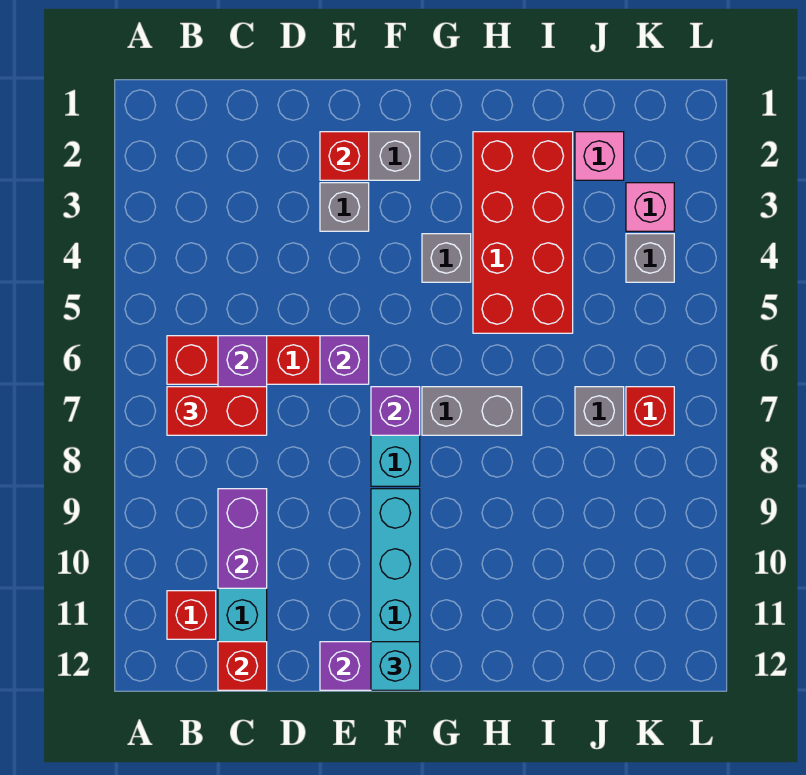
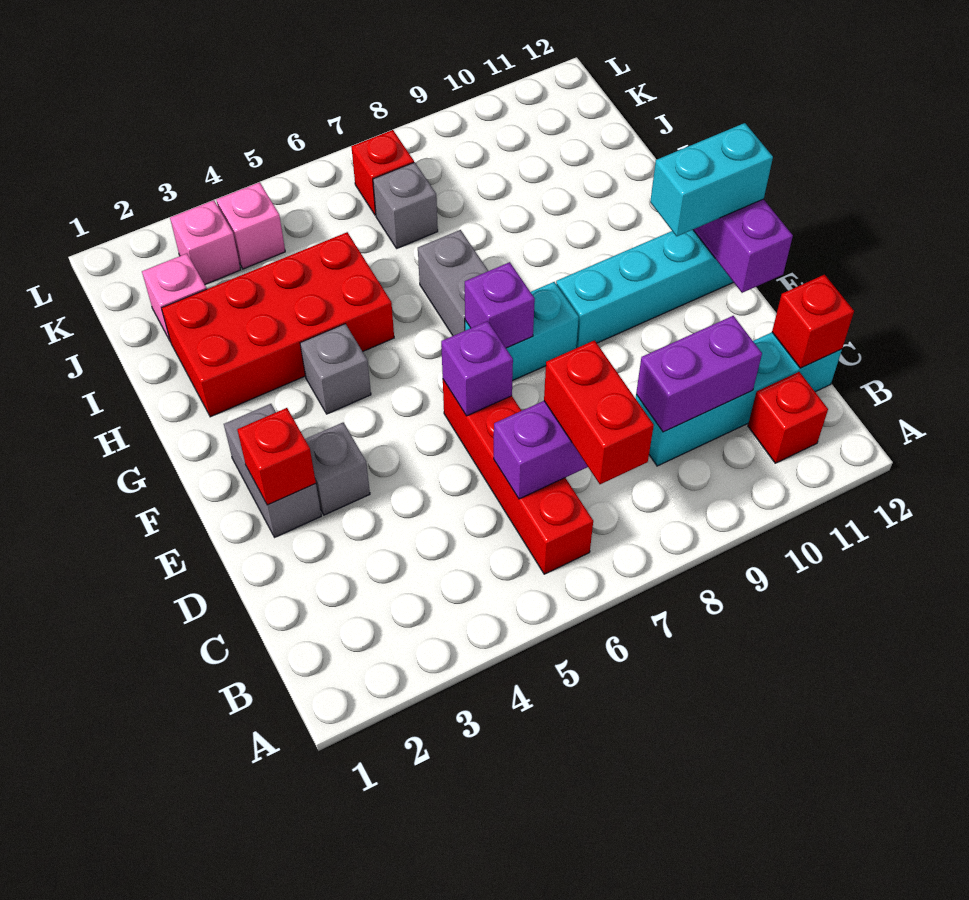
cyan brick F12 level 3 -> cyan brick F11:F12 level 3
grey brick K4 level 1 -> pink brick K4 level 1

